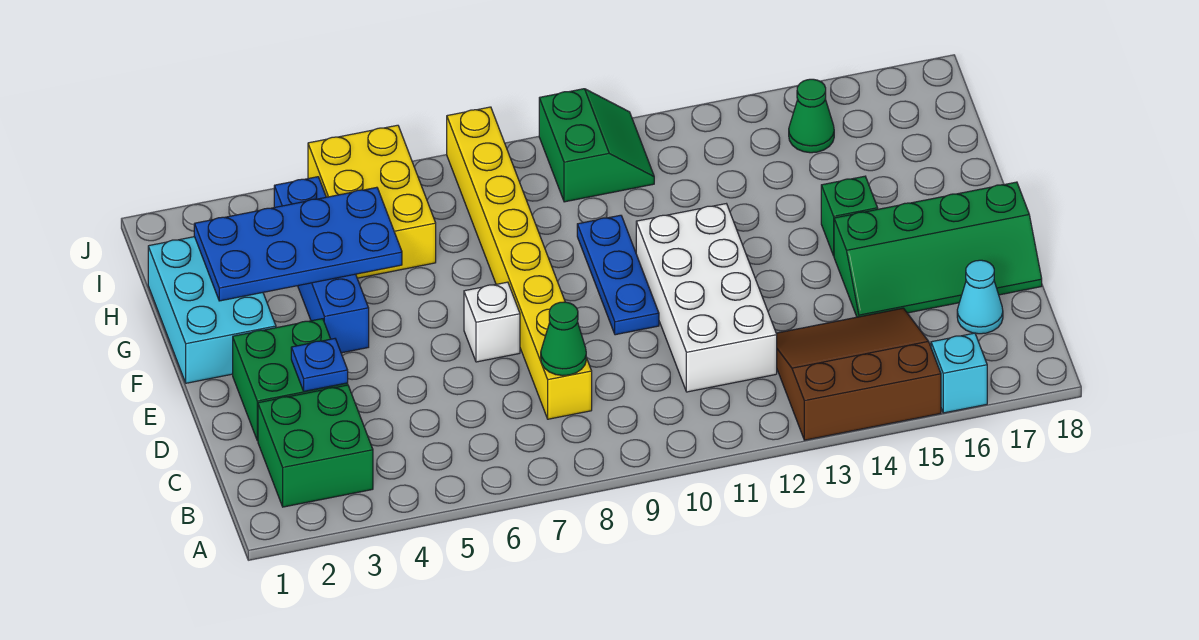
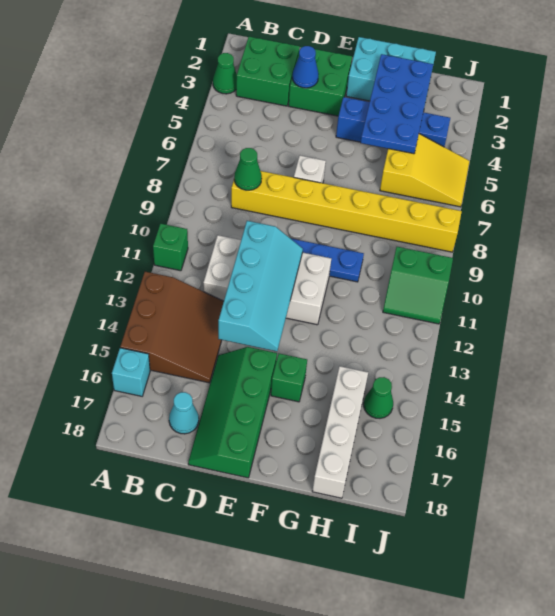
none -> green cone A3 level 1
none -> green brick A11 level 1
blue plate D3 level 2 -> blue cone D3 level 2
none -> cyan slope D11:E14 level 2 top D
yellow brick H5:J6 level 1 -> yellow slope H5:J6 level 1 top H
none -> white brick H15:H18 level 1

